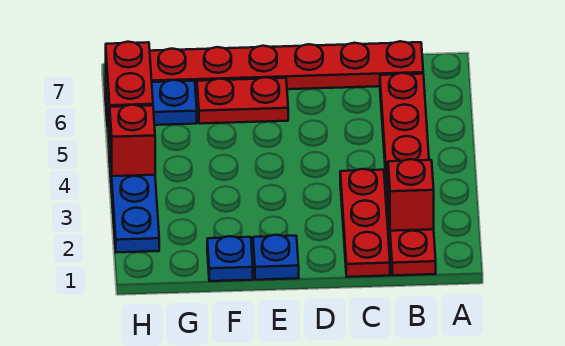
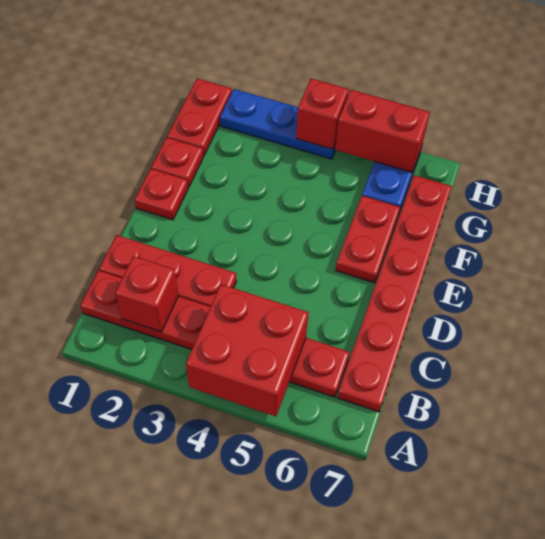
none -> red brick A4:B5 level 2
blue plate E1 level 1 -> red plate E1 level 1
blue plate F1 level 1 -> red plate F1 level 1
none -> red plate G1:H1 level 1

